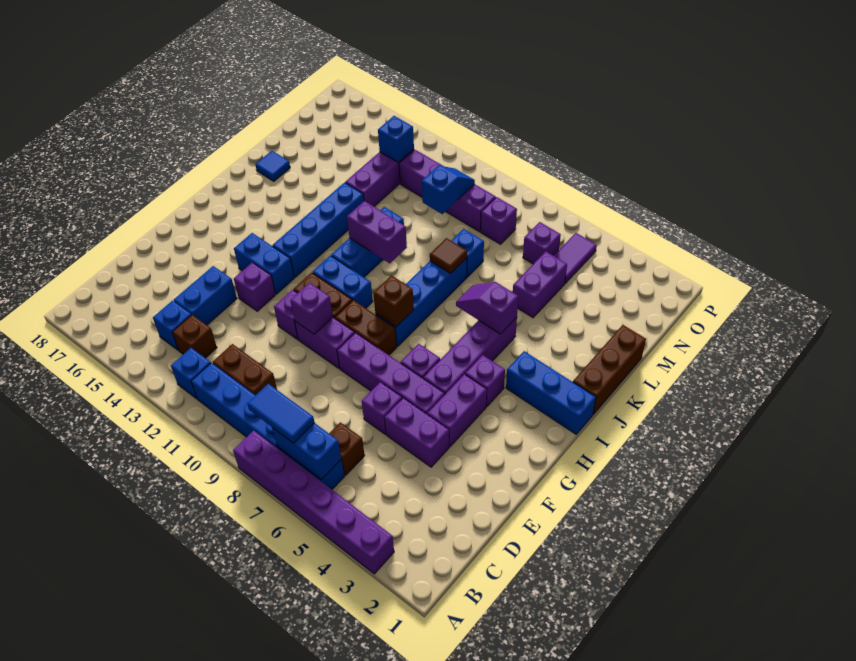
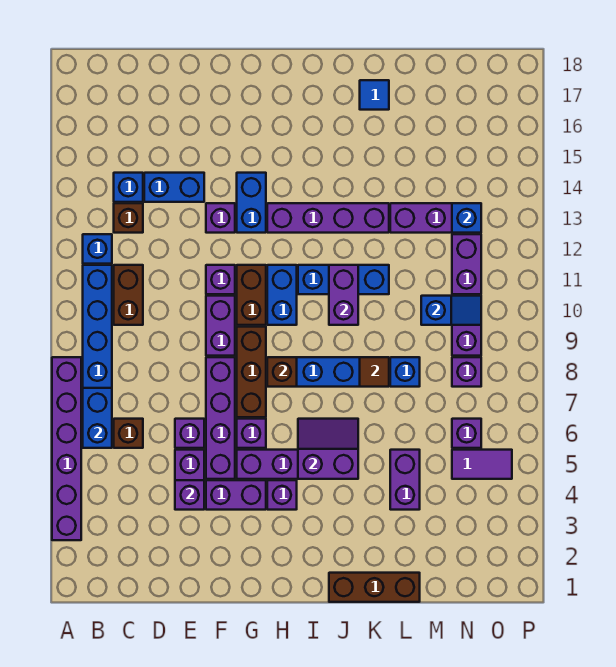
blue tile B7:B8 level 3 -> none
purple brick F10 level 2 -> purple brick E4 level 2
brown brick G8:G9 level 1 -> brown brick G7:G9 level 1
blue brick H13:K13 level 1 -> purple brick H13:K13 level 1
blue brick I1:I3 level 1 -> none
purple slope J5:J6 level 2 top 5 -> purple slope I5:J6 level 2 top 5
purple brick L5:M5 level 1 -> purple brick L4:L5 level 1

